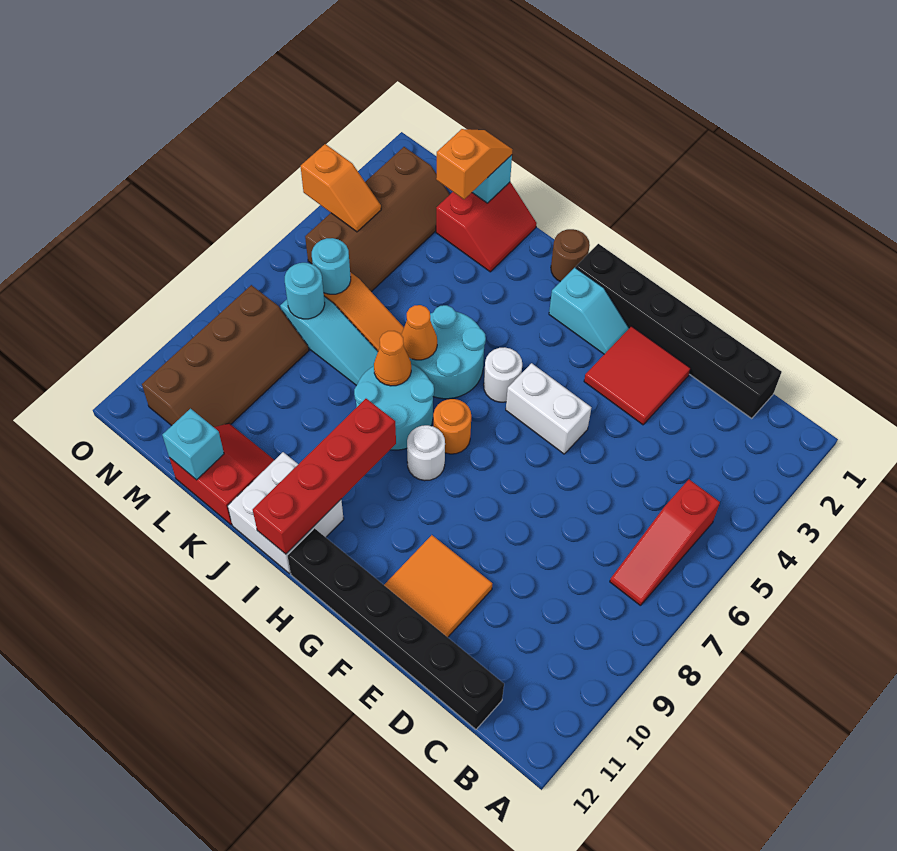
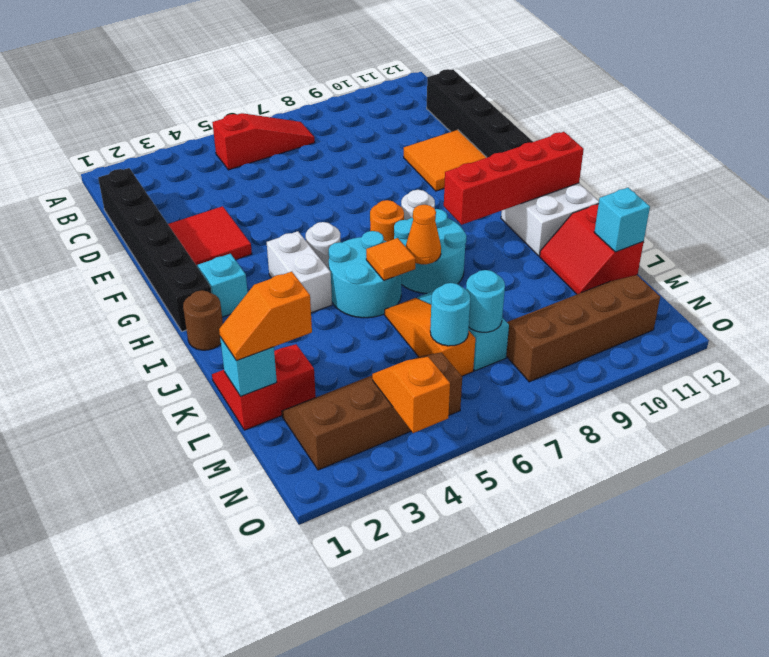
white brick F5:G5 level 1 -> white brick H4:I4 level 1
orange cone J6 level 2 -> orange tile J6 level 2

